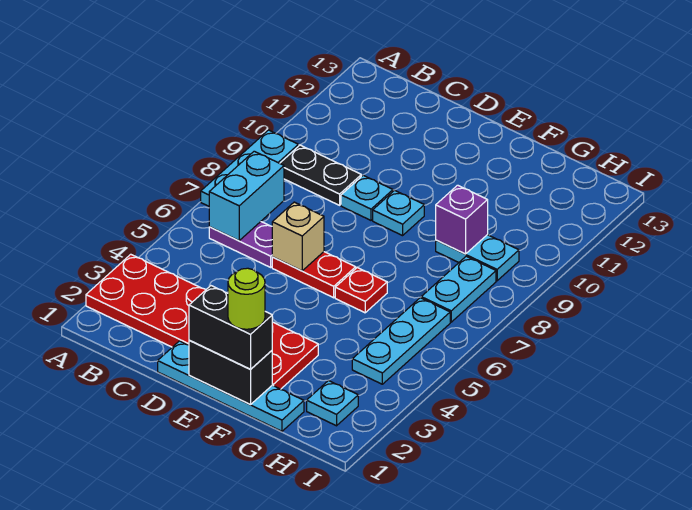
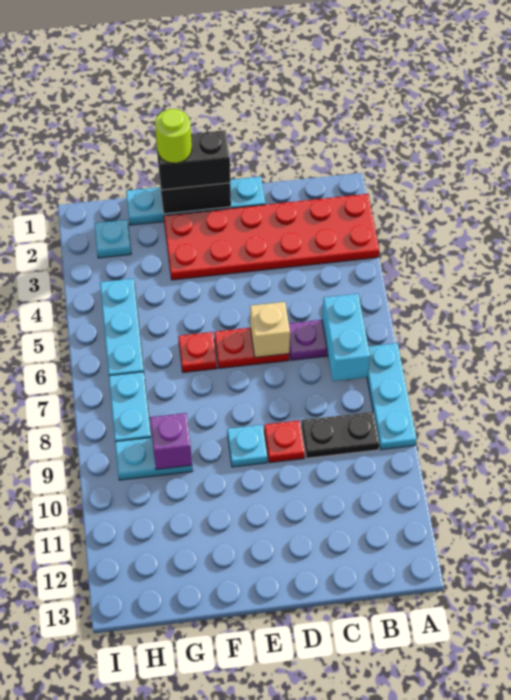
cyan plate D9 level 1 -> red plate D9 level 1

